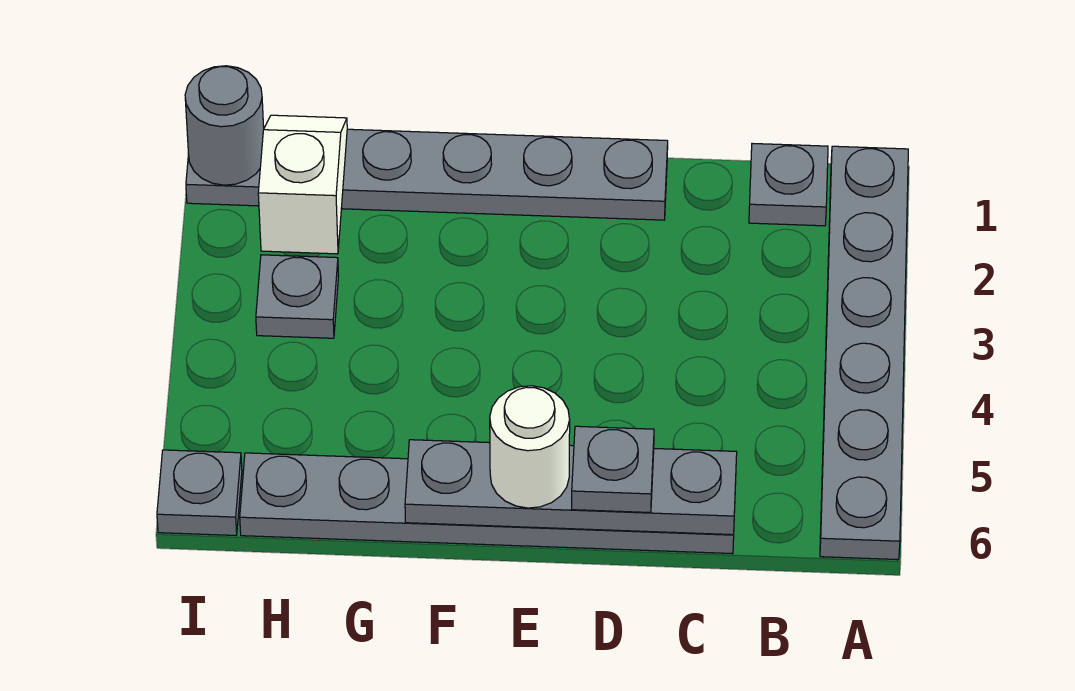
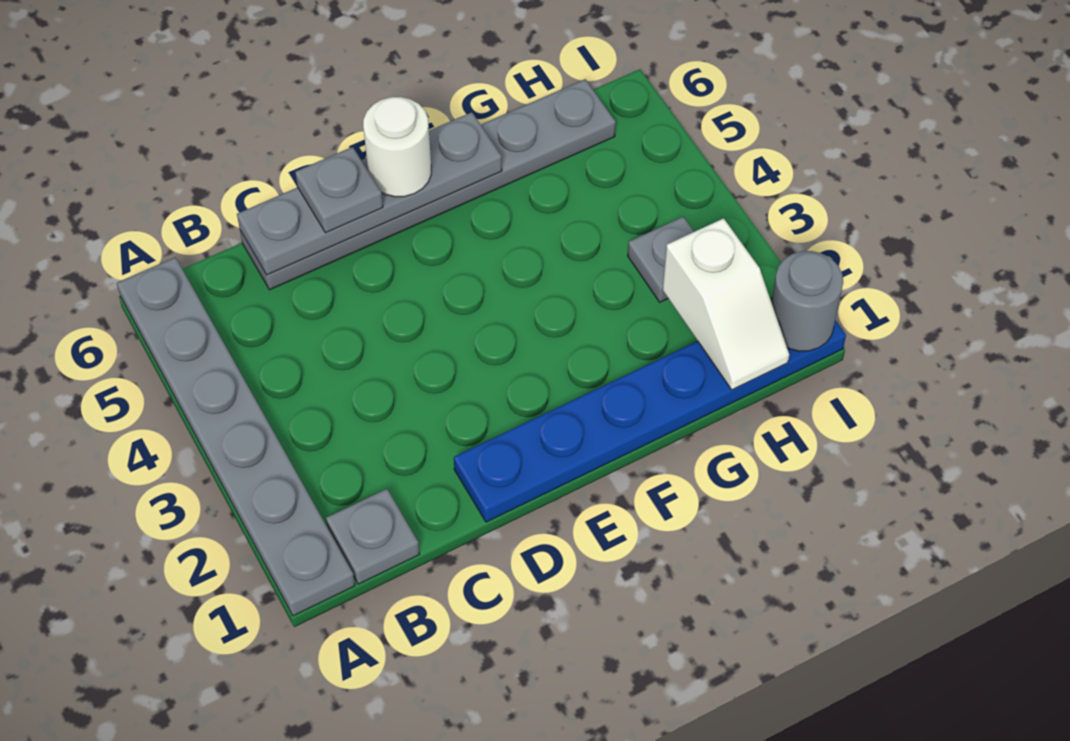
grey plate D1:I1 level 1 -> blue plate D1:I1 level 1
grey plate I6 level 1 -> none

